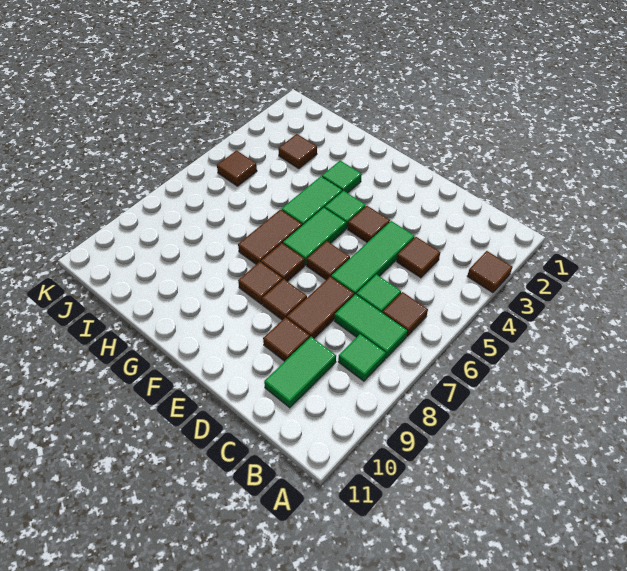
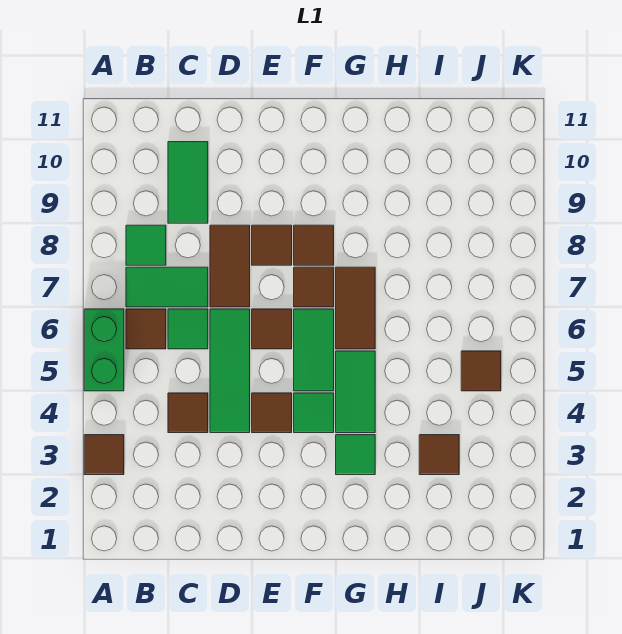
none -> green brick A5:A6 level 1
brown tile D9 level 1 -> none

